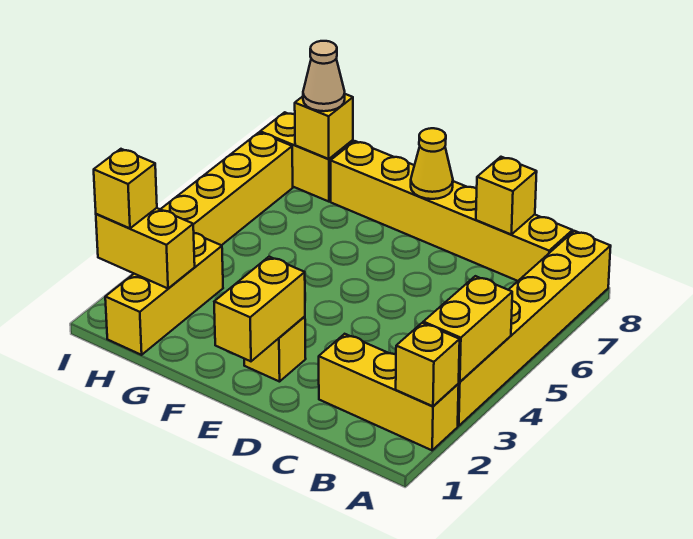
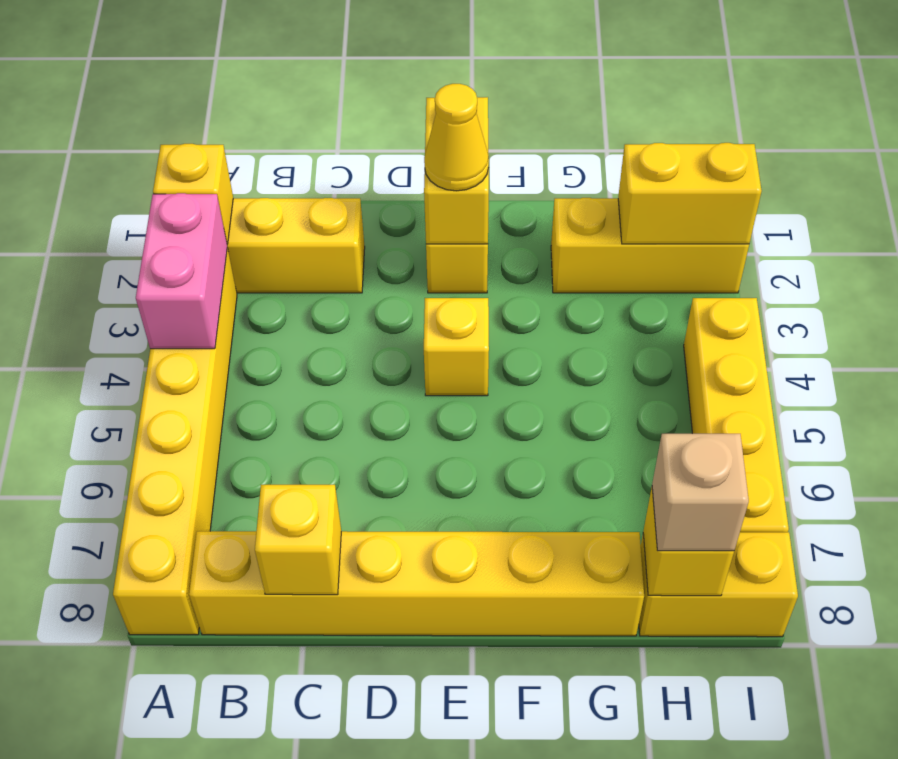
yellow brick A3:A4 level 2 -> pink brick A3:A4 level 2
yellow cone E8 level 2 -> yellow cone E2 level 3
yellow brick H1:H3 level 1 -> yellow brick G2:I2 level 1
tan cone H8 level 3 -> tan brick H8 level 3
yellow brick I2 level 3 -> yellow brick E4 level 1

